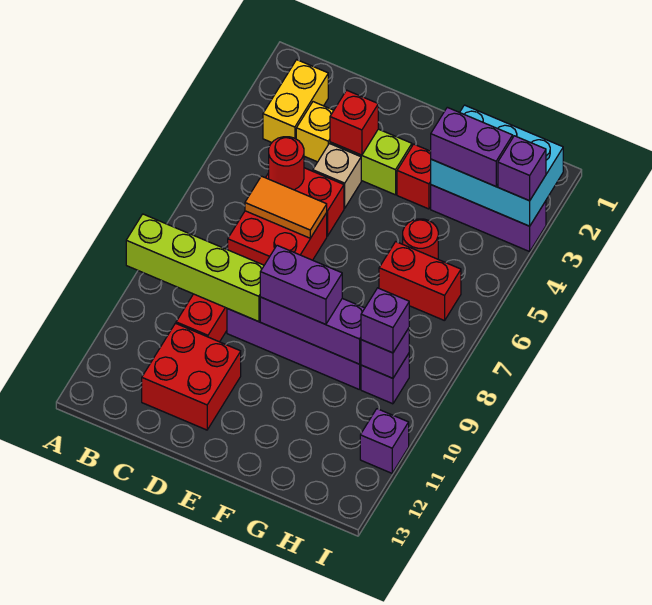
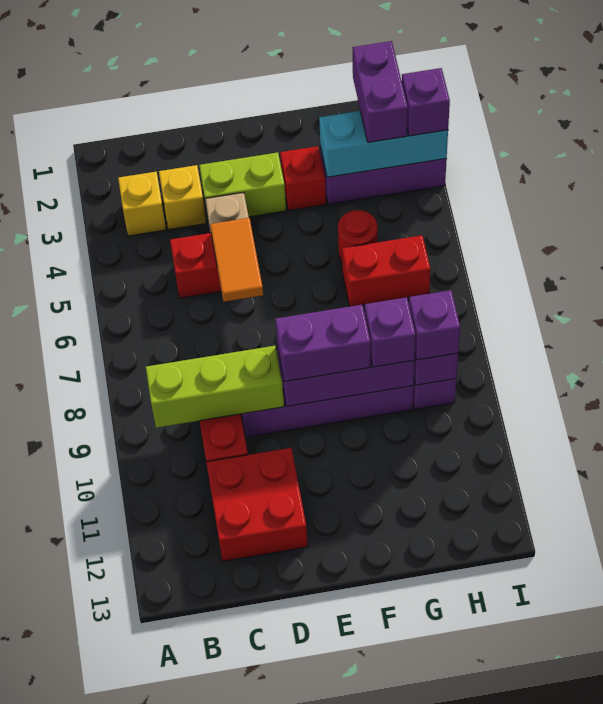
lime brick A9:D9 level 2 -> lime brick B9:D9 level 2
yellow brick B2:B3 level 1 -> yellow brick B3 level 1
red round brick C5 level 2 -> none
red brick C6:D7 level 1 -> none
orange tile C6:D6 level 2 -> orange tile D5:D6 level 2
red brick D3 level 2 -> none
cyan brick G2:I3 level 2 -> cyan brick G3:I3 level 2
purple brick G3:H3 level 3 -> purple brick H2:H3 level 3
purple brick I11 level 1 -> purple brick G9 level 3

